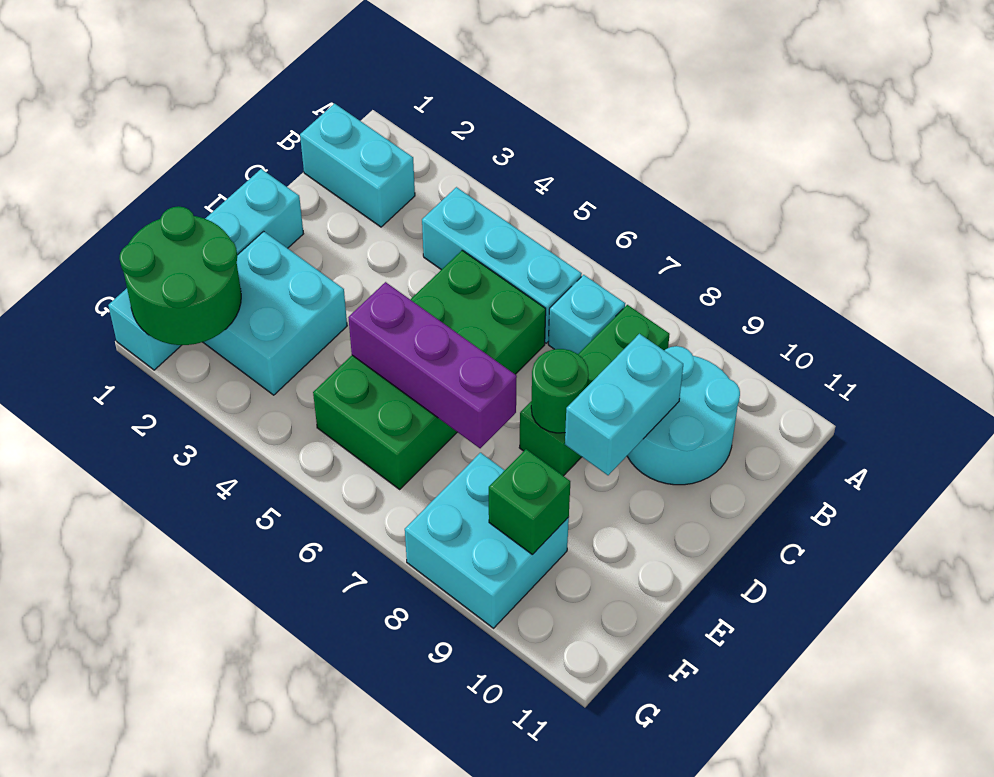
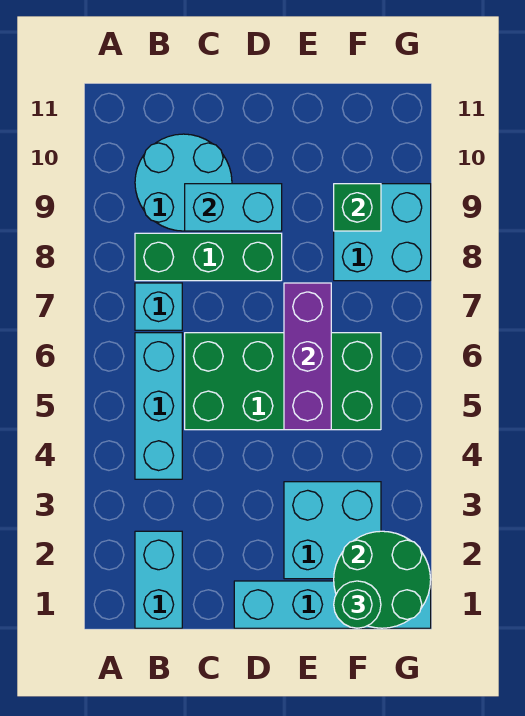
green round brick D8 level 2 -> green round brick F1 level 3

